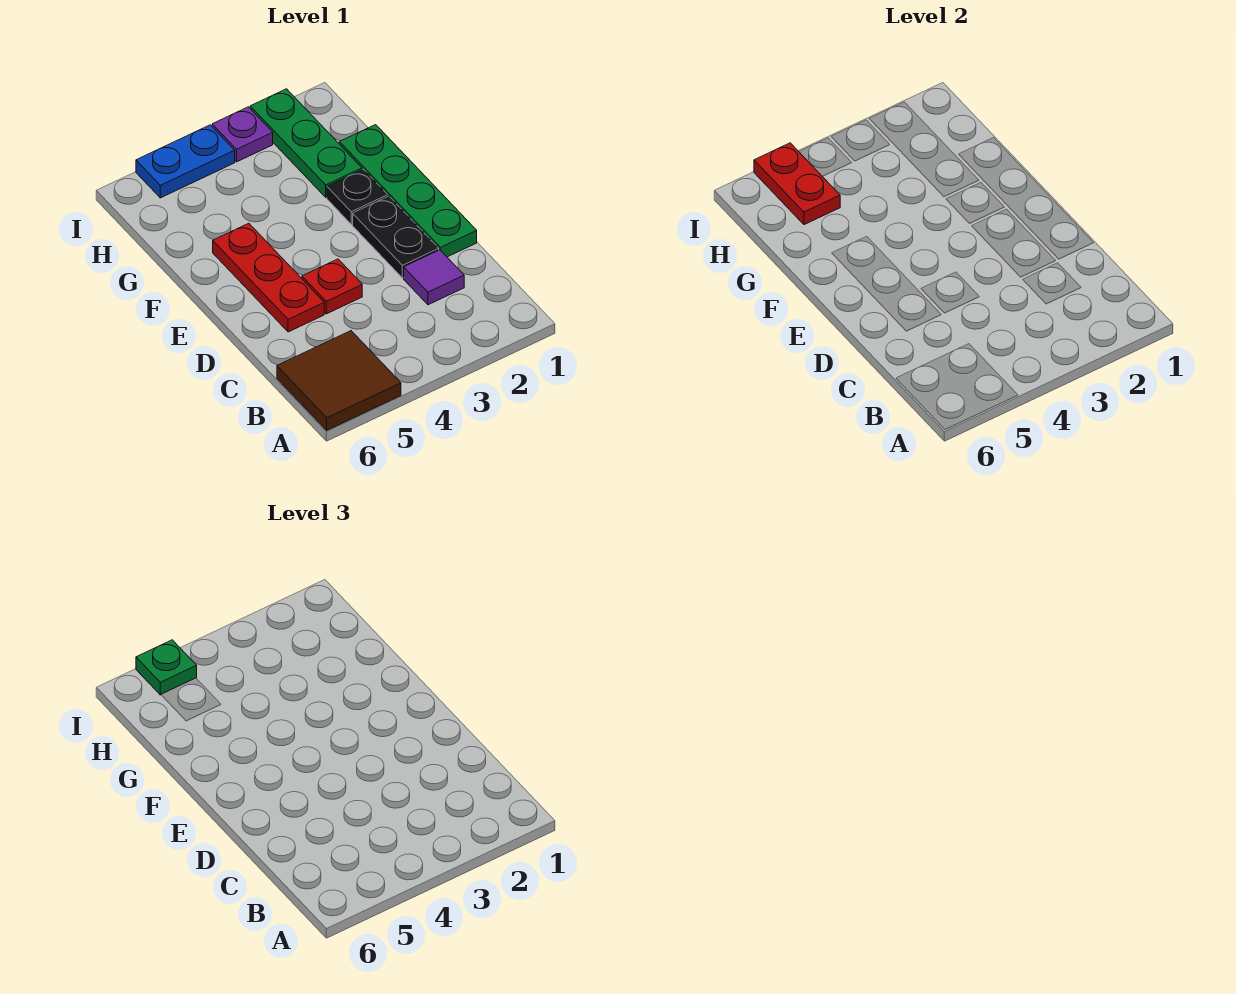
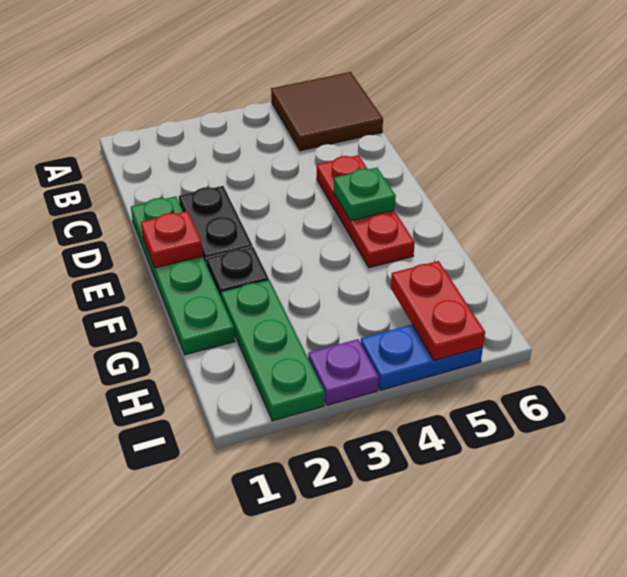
purple tile C2 level 1 -> none
red plate D4 level 1 -> red plate E1 level 2
green plate I5 level 3 -> green plate E5 level 2

